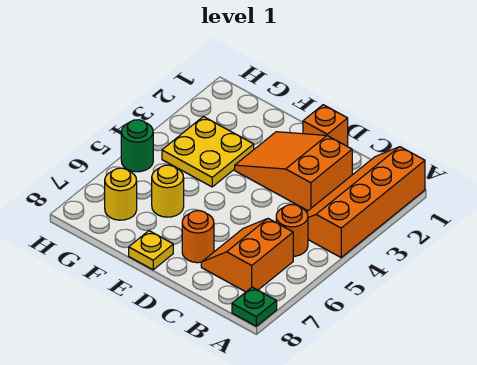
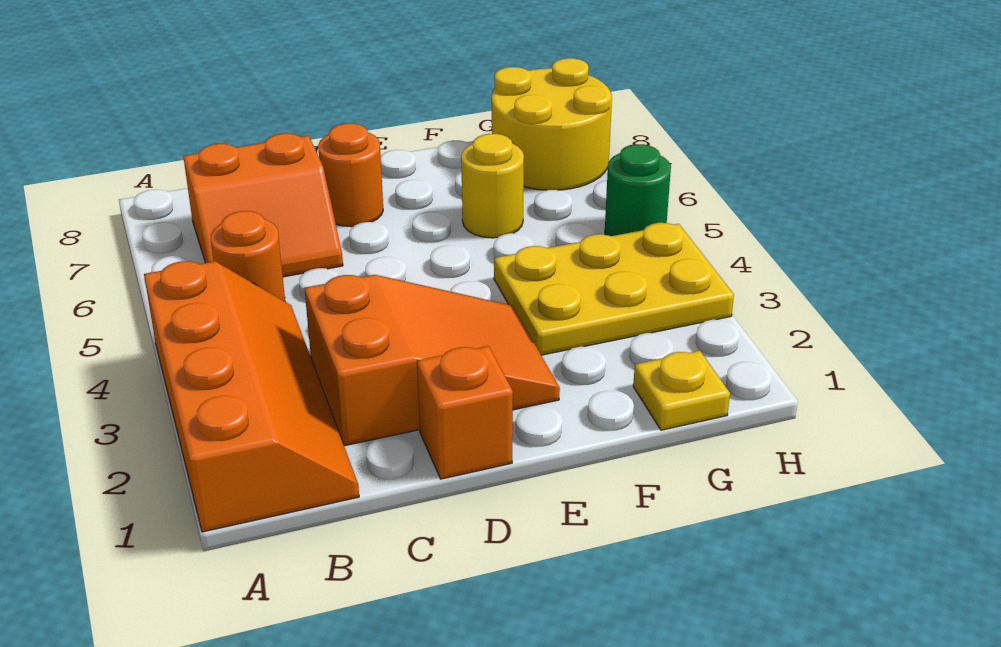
green plate A8 level 1 -> none
orange slope B6:C7 level 1 top B -> orange slope B6:C7 level 1 top 7
yellow plate E8 level 1 -> yellow plate G1 level 1
yellow plate F3:G4 level 1 -> yellow plate F3:H4 level 1
yellow round brick G7 level 1 -> yellow round brick G7:H8 level 1

